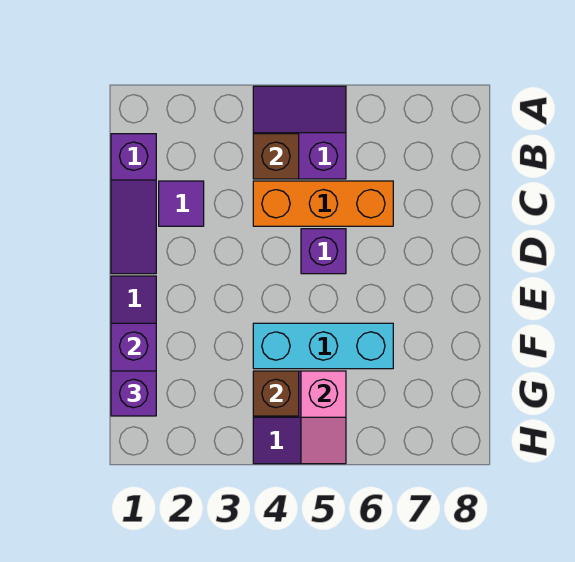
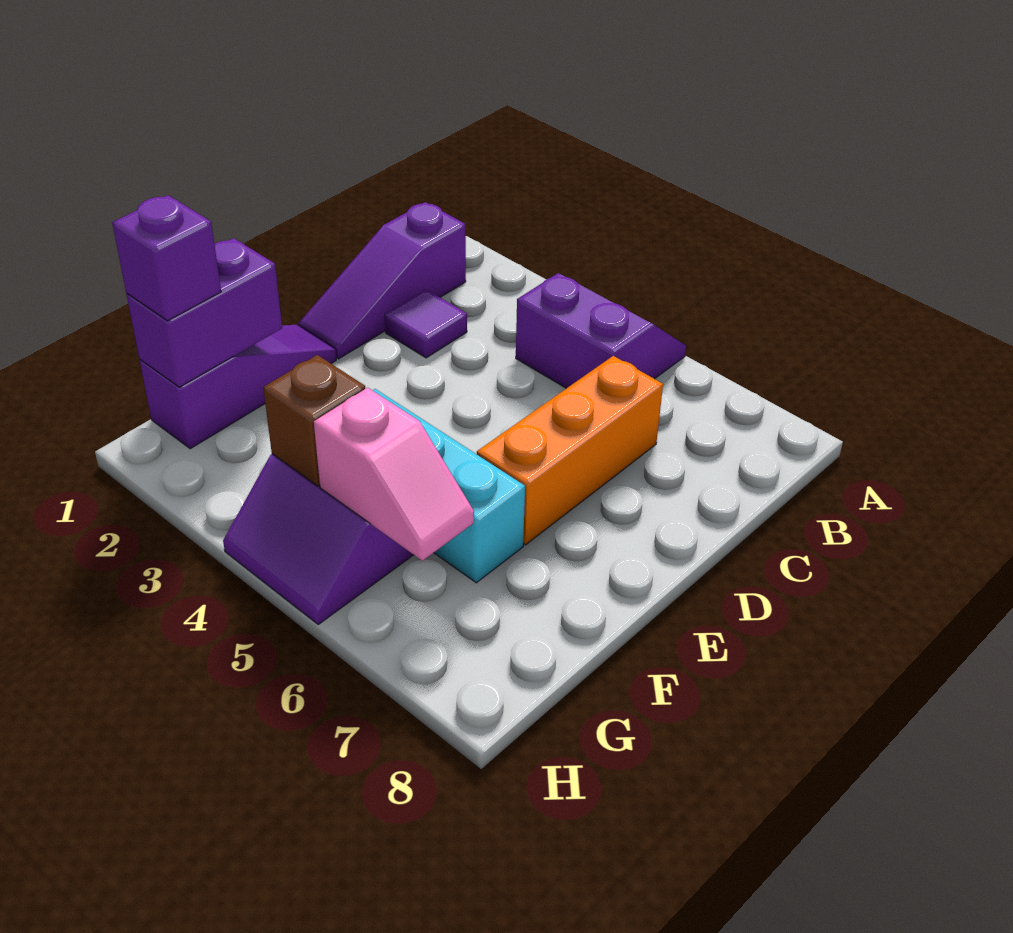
brown brick B4 level 2 -> none
orange brick C4:C6 level 1 -> orange brick C6:E6 level 1
purple brick D5 level 1 -> none
pink slope G5:H5 level 2 top G -> pink slope G5:G6 level 2 top 5

